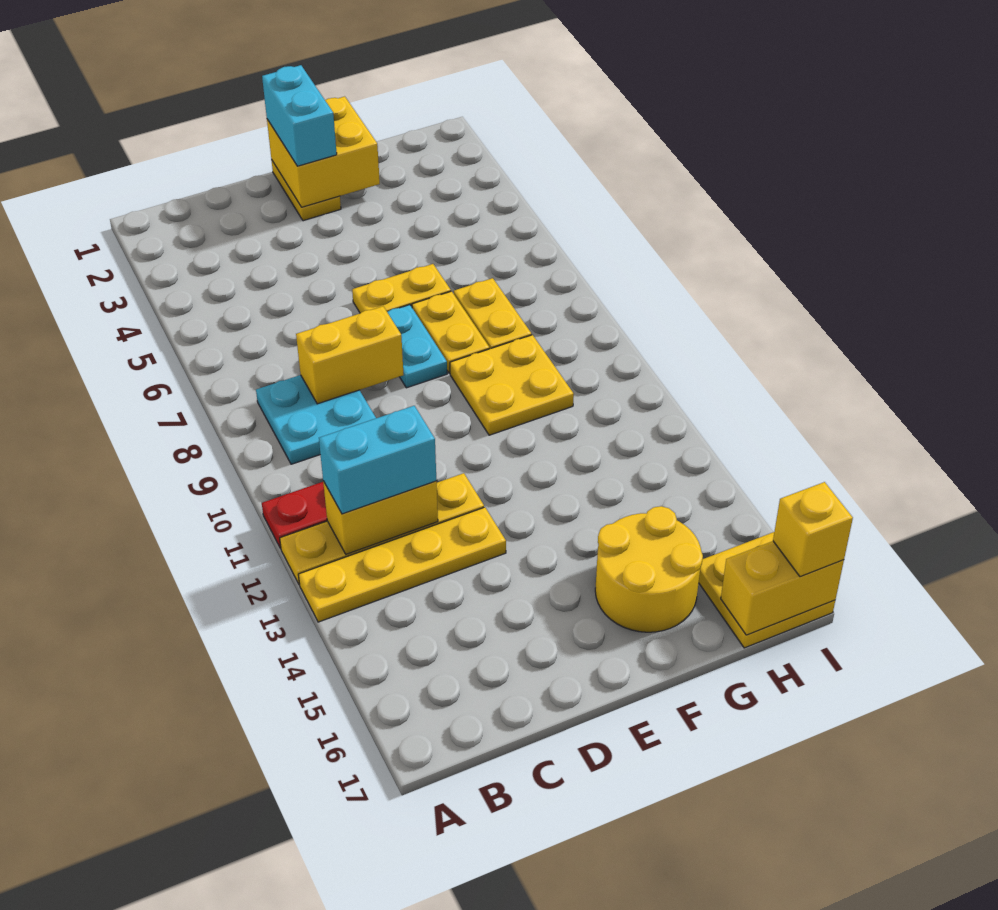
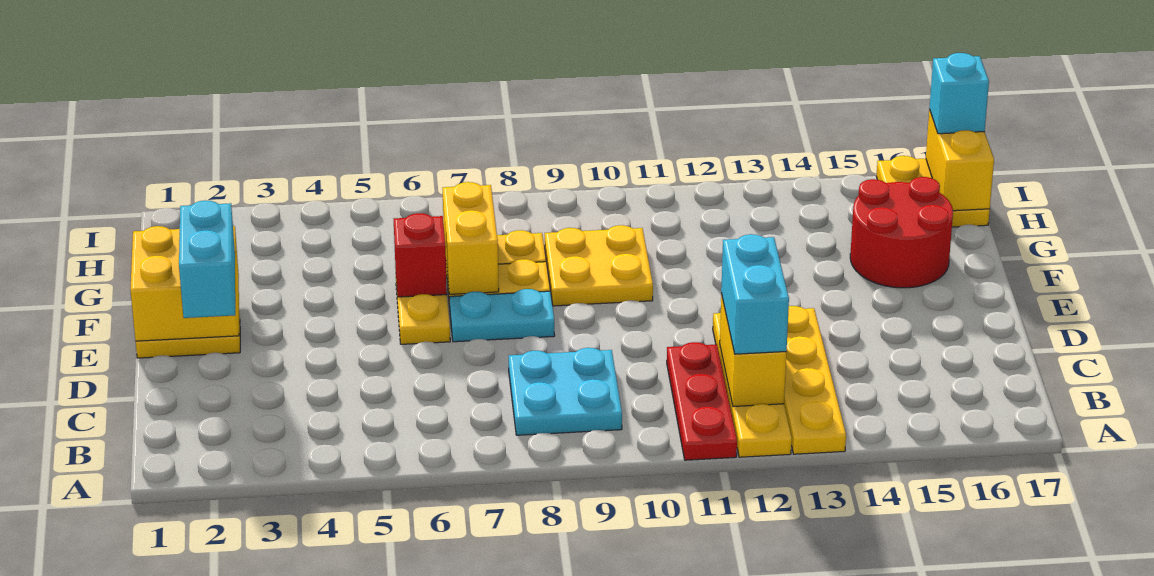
yellow brick C8:D8 level 2 -> yellow brick F7:G7 level 2
cyan brick E1:E2 level 3 -> cyan brick D2:E2 level 3
none -> red brick F6 level 2
yellow round brick F15:G16 level 1 -> red round brick F15:G16 level 1
yellow brick I17 level 3 -> cyan brick I17 level 3

